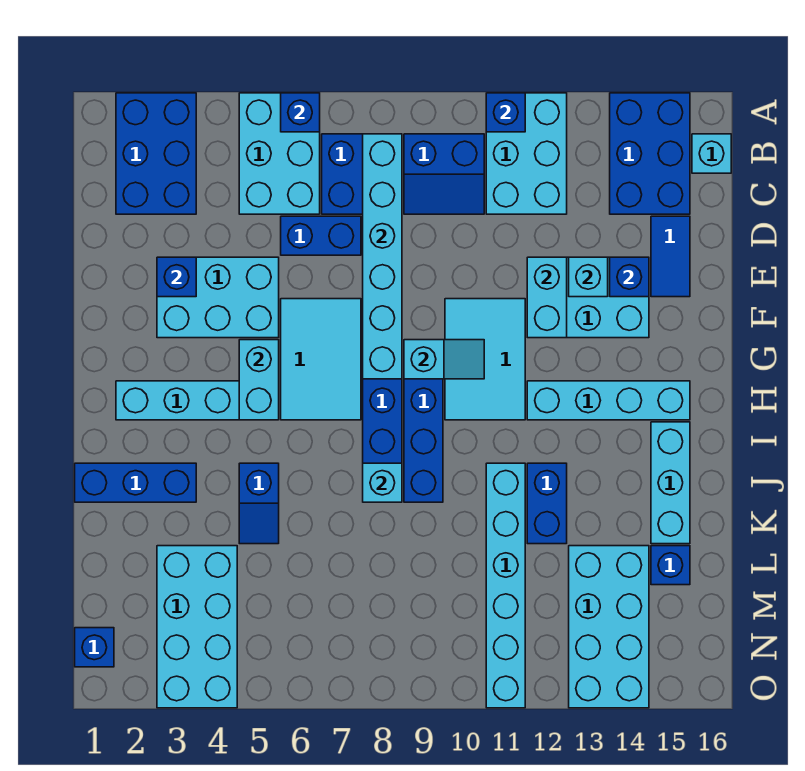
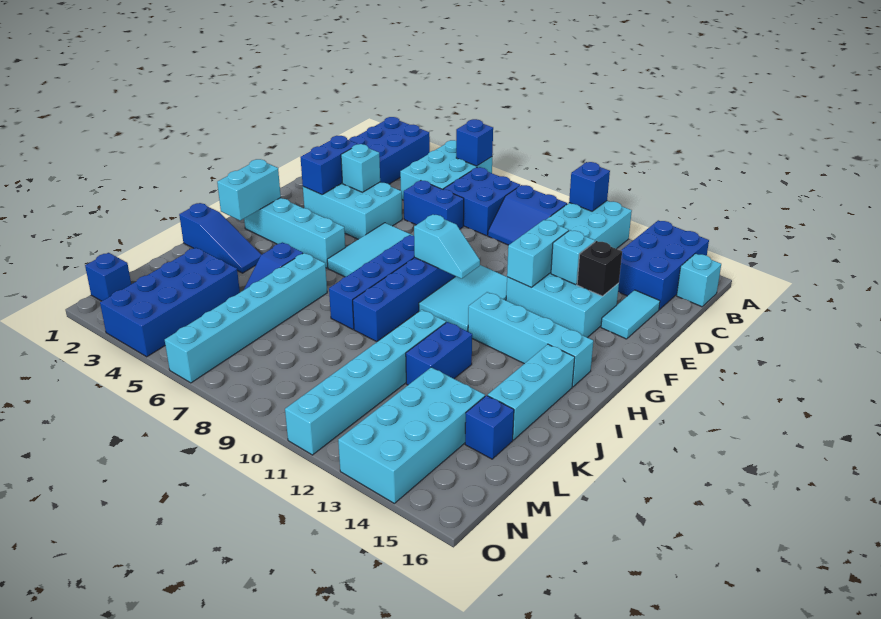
cyan brick B8:G8 level 2 -> cyan brick J6:O6 level 1
blue tile D15:E15 level 1 -> cyan tile D15:E15 level 1
blue brick E3 level 2 -> blue brick E3:F3 level 2
blue brick E14 level 2 -> black brick E14 level 2
cyan brick G5:H5 level 2 -> cyan brick H2:I2 level 2
blue brick J1:J3 level 1 -> blue slope J1:J3 level 1 top 1
cyan brick J8 level 2 -> cyan brick E4 level 2
cyan brick L3:O4 level 1 -> blue brick L3:O4 level 1

